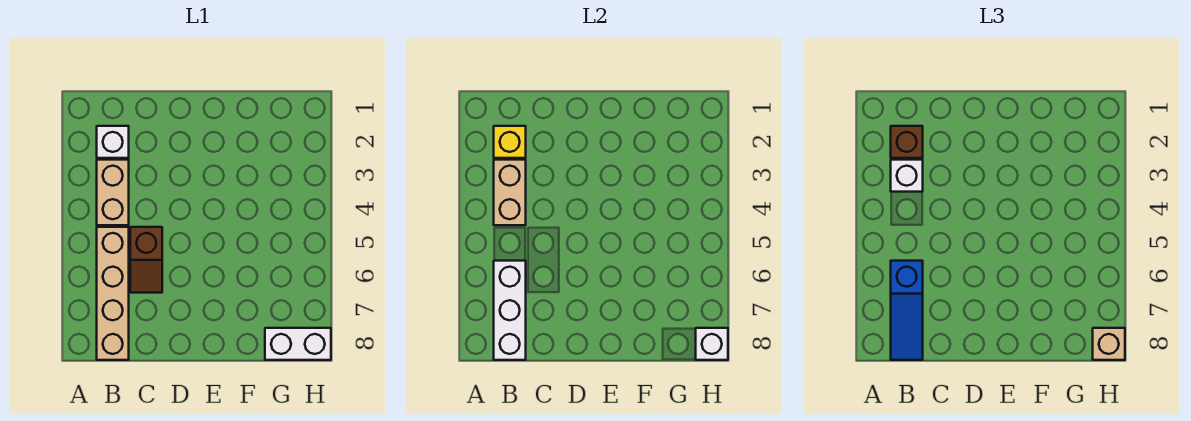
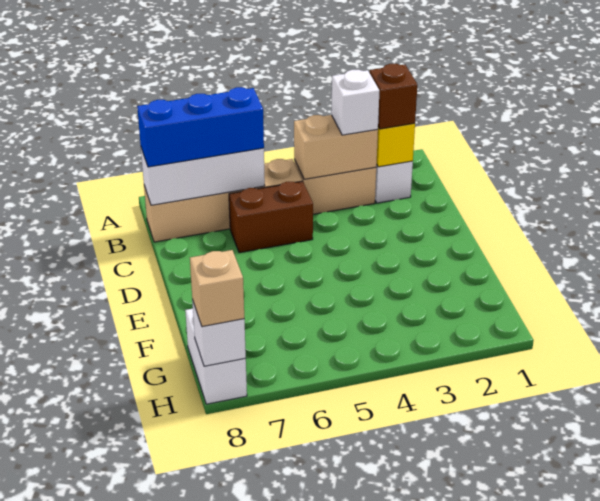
blue slope B6:B8 level 3 top 6 -> blue brick B6:B8 level 3
brown slope C5:C6 level 1 top 5 -> brown brick C5:C6 level 1

